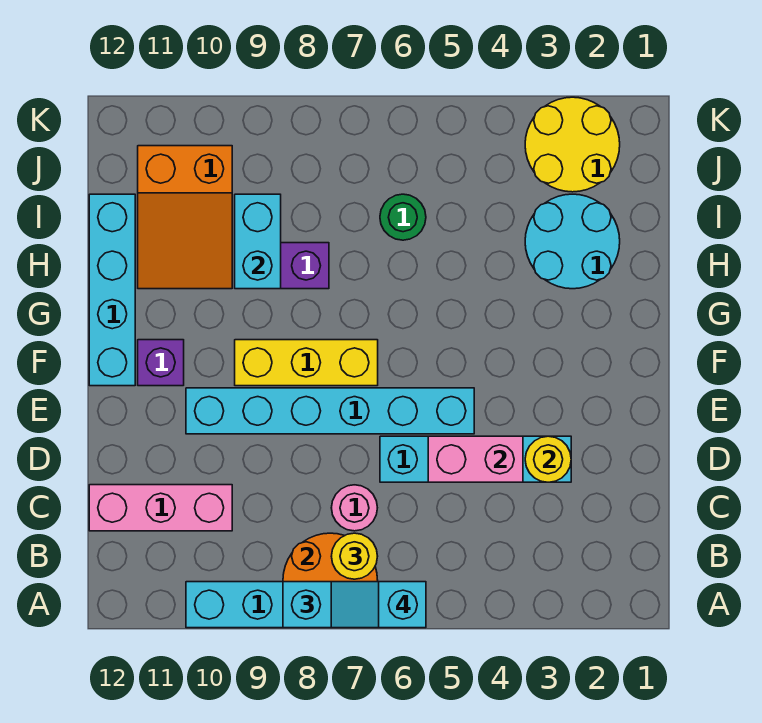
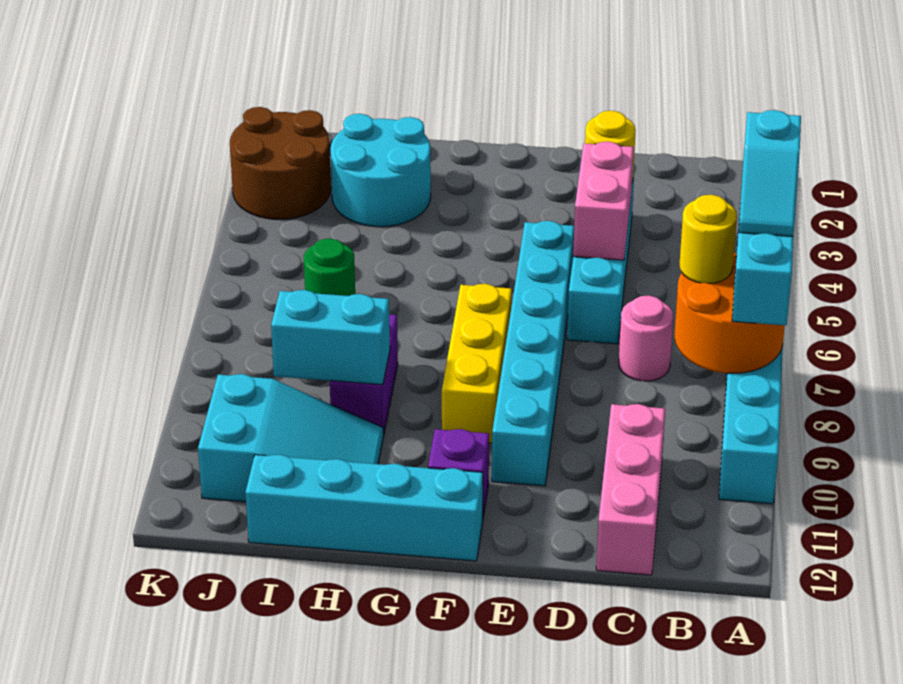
orange slope H10:J11 level 1 top J -> cyan slope H10:J11 level 1 top J
yellow round brick J2:K3 level 1 -> brown round brick J2:K3 level 1

